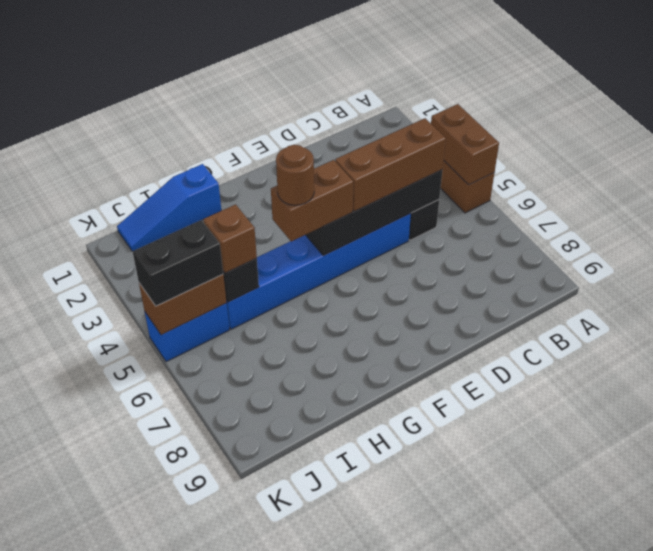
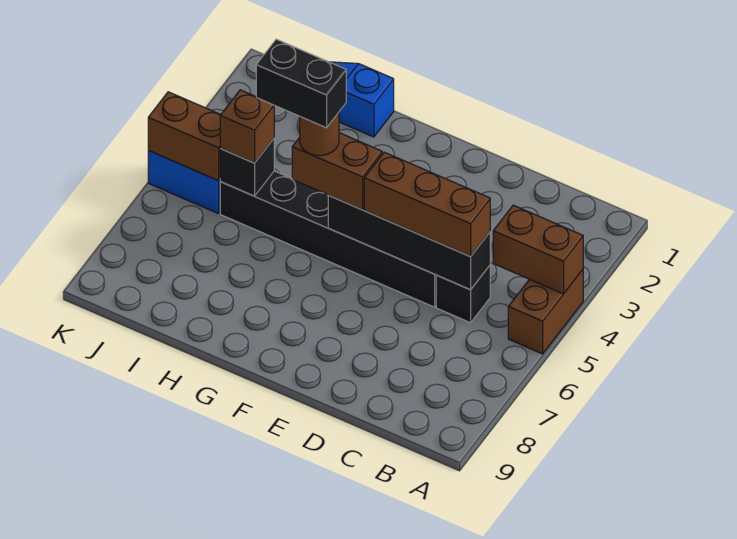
brown brick A4:A5 level 2 -> brown brick A4:B4 level 2
blue brick D5:I5 level 1 -> black brick D5:I5 level 1
black brick J5:K5 level 3 -> black brick G5:H5 level 5

